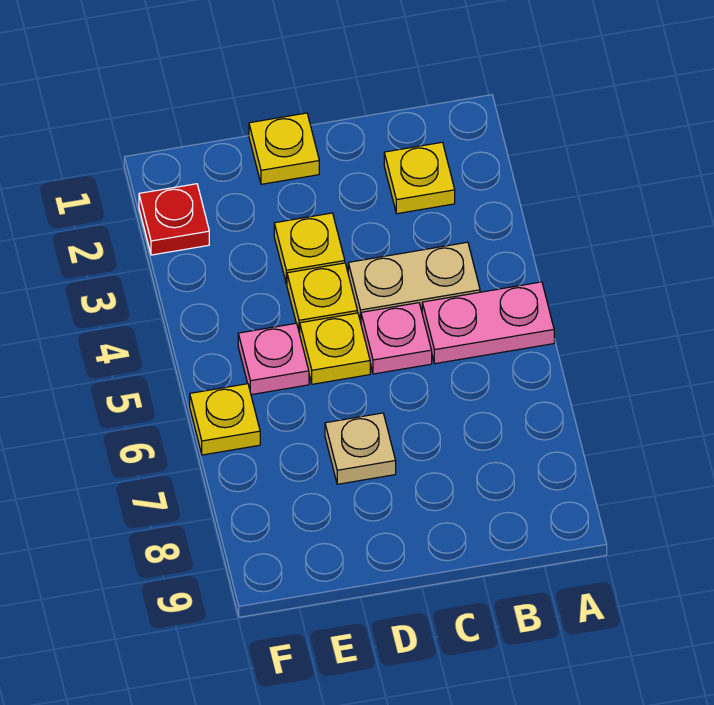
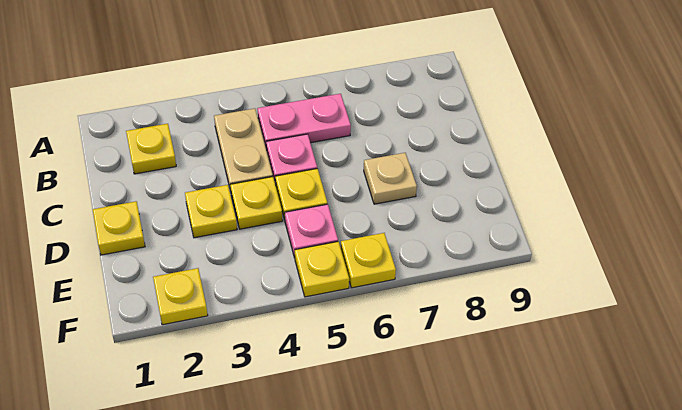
pink plate A5:B5 level 1 -> pink plate B5:B6 level 1
red plate F2 level 1 -> yellow plate F2 level 1
none -> yellow plate F5 level 1

